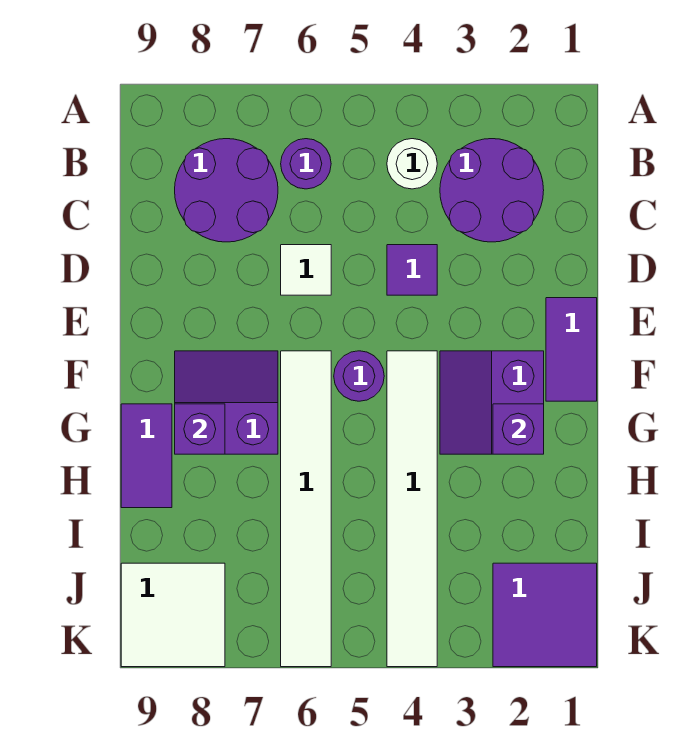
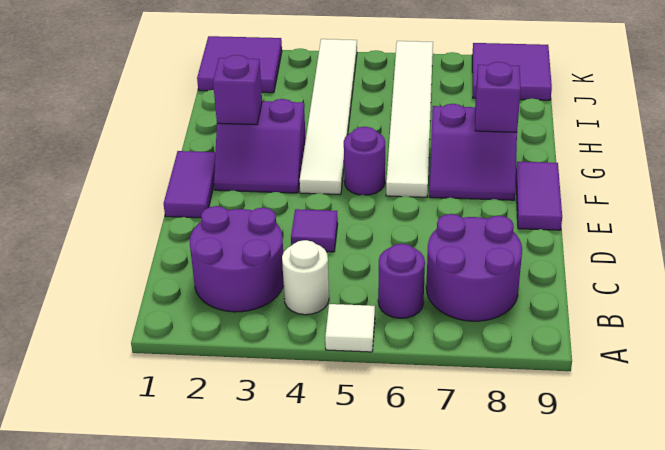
white tile D6 level 1 -> white tile A5 level 1
purple slope F2:G3 level 1 top 2 -> purple slope F2:G3 level 1 top G
purple tile G9:H9 level 1 -> purple tile E9:F9 level 1
white tile J8:K9 level 1 -> purple tile J8:K9 level 1

